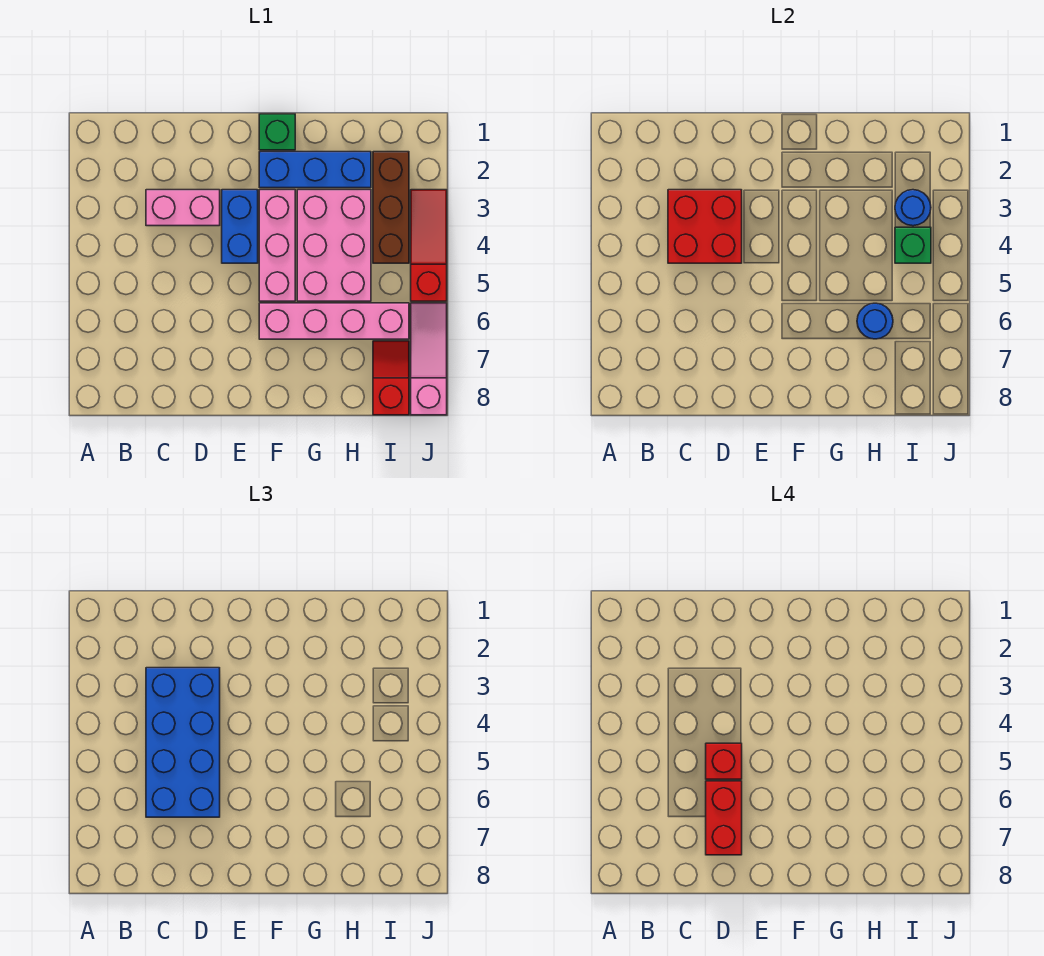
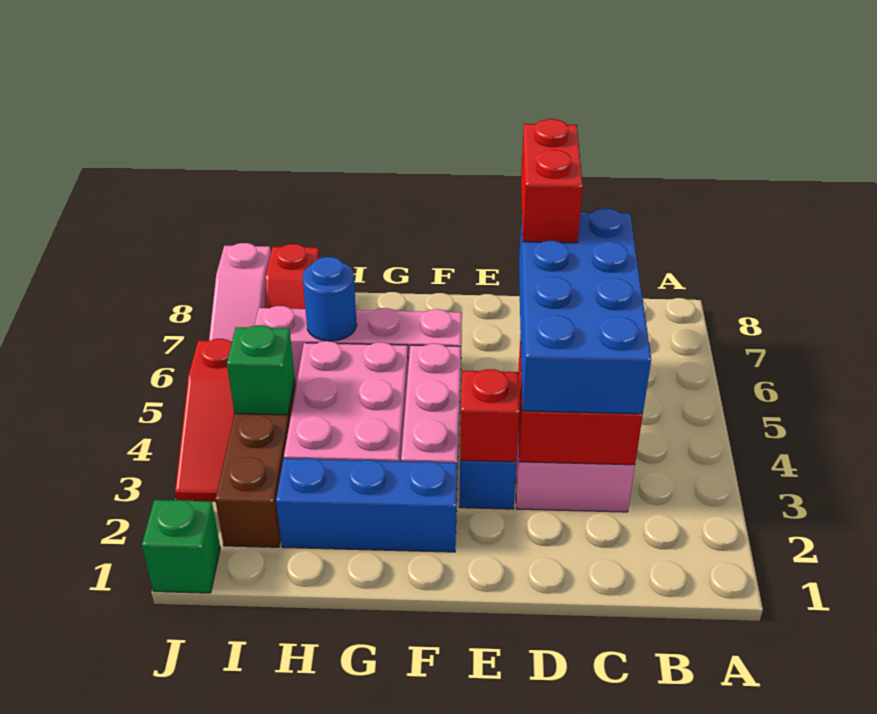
red brick D5 level 4 -> red brick E3 level 2
green brick F1 level 1 -> green brick J1 level 1
blue round brick I3 level 2 -> none

